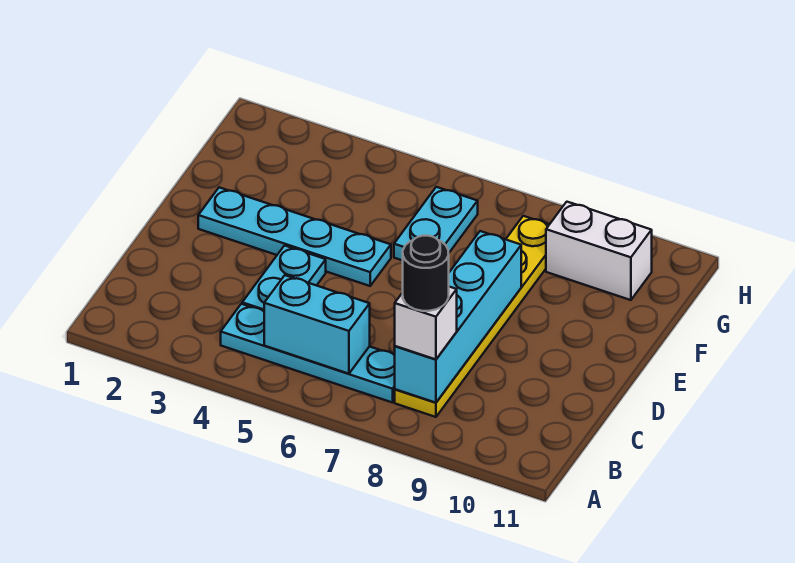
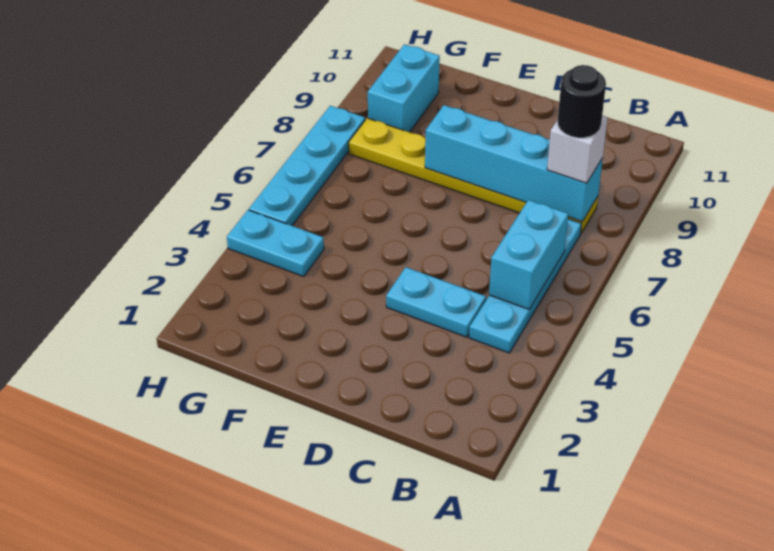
cyan plate E2:E5 level 1 -> cyan plate H5:H8 level 1
cyan plate F6:G6 level 1 -> cyan plate G4:H4 level 1
white brick G9:G10 level 1 -> cyan brick G9:G10 level 1

